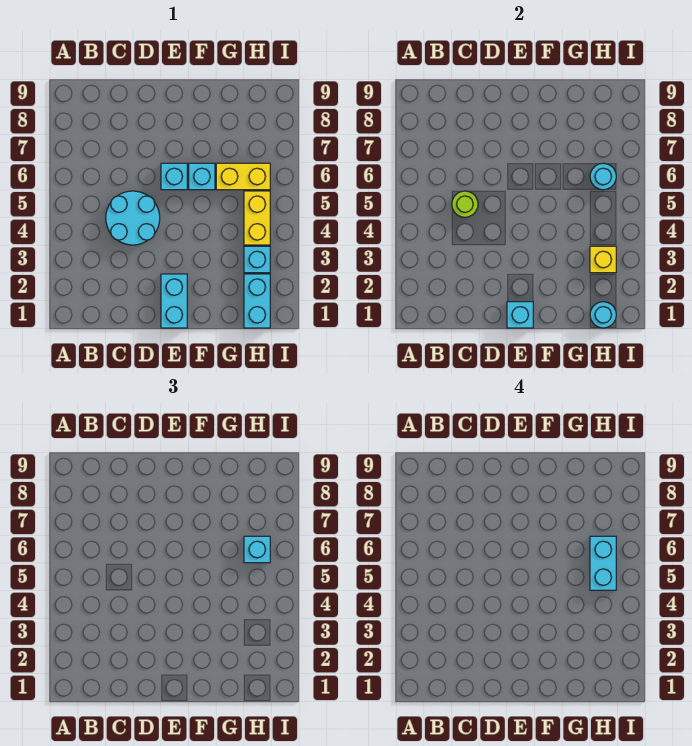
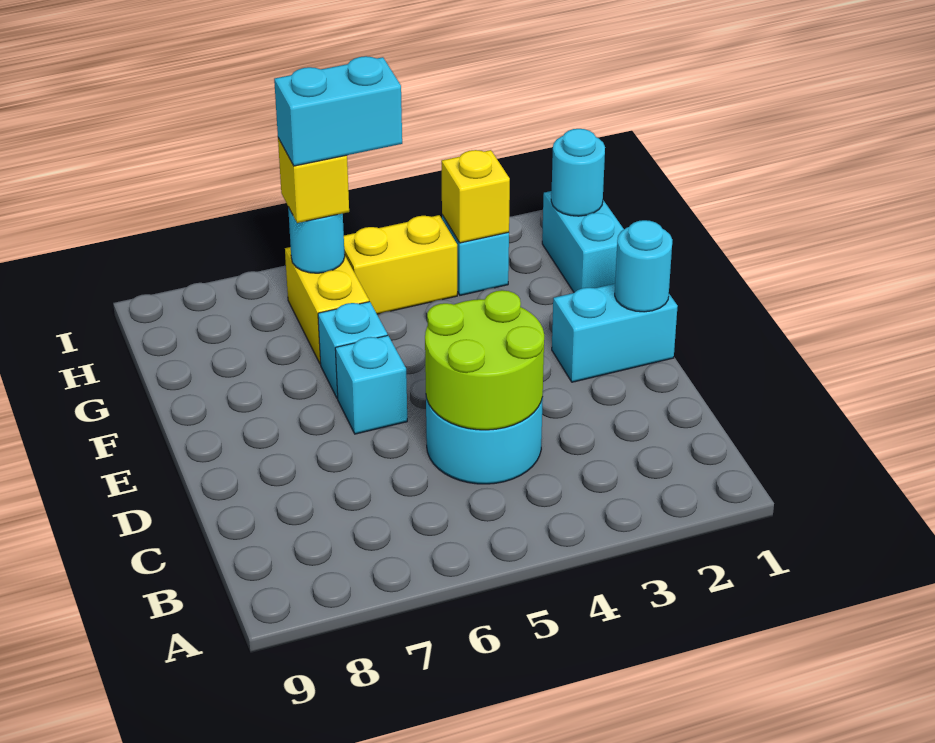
lime round brick C5 level 2 -> lime round brick C4:D5 level 2
cyan brick E1 level 2 -> cyan round brick E1 level 2
cyan brick H1:H2 level 1 -> cyan brick G1:H1 level 1
cyan brick H6 level 3 -> yellow brick H6 level 3

